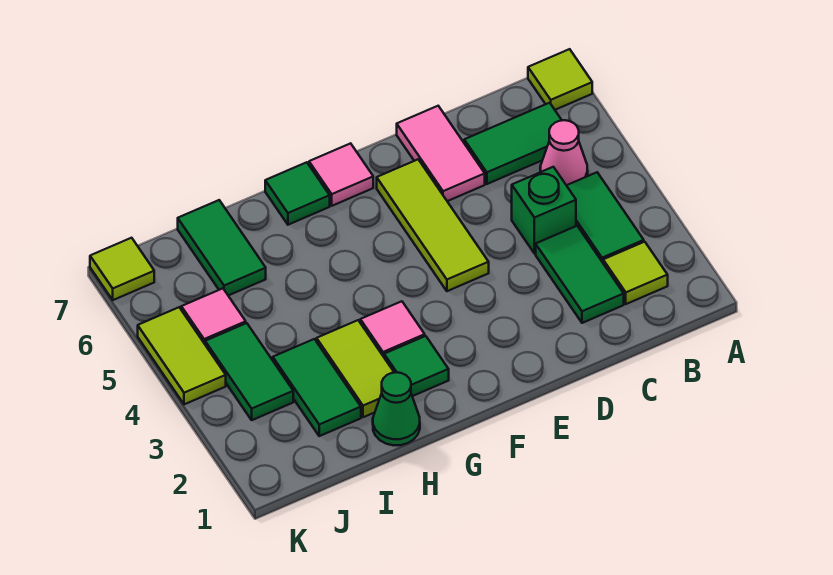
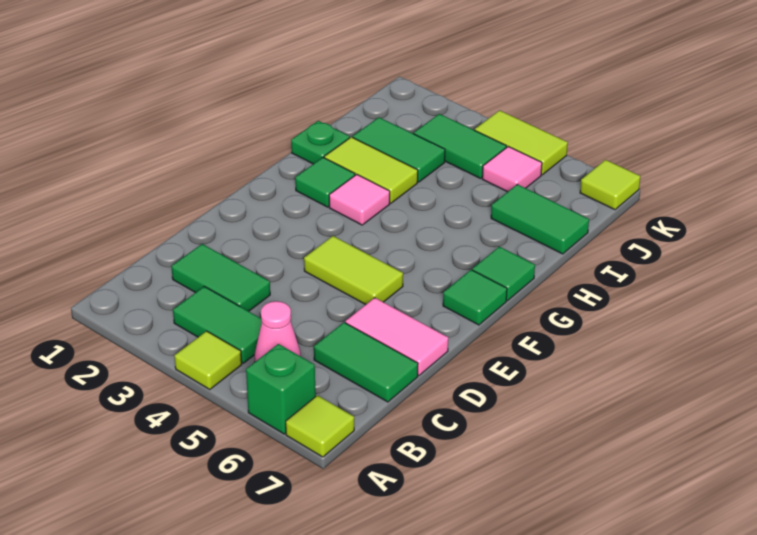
lime tile B2 level 1 -> lime tile A4 level 1
green tile B6:C6 level 1 -> green tile C6:C7 level 1
green brick C4 level 1 -> green brick A6 level 1
lime tile E4:E6 level 1 -> lime tile E4:E5 level 1
pink tile F7 level 1 -> green tile F7 level 1
green cone H1 level 1 -> green plate H1 level 1

